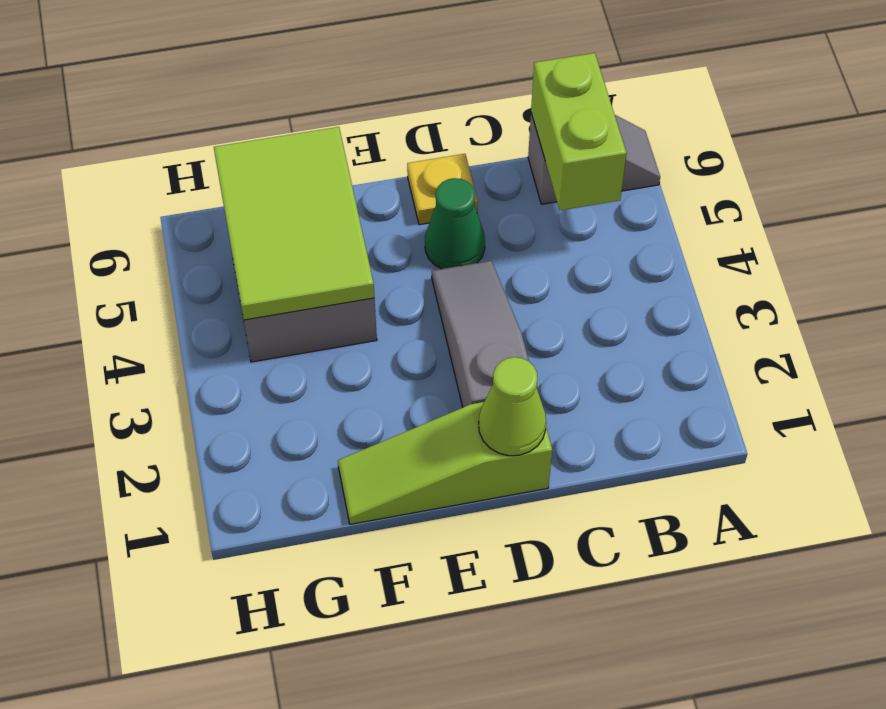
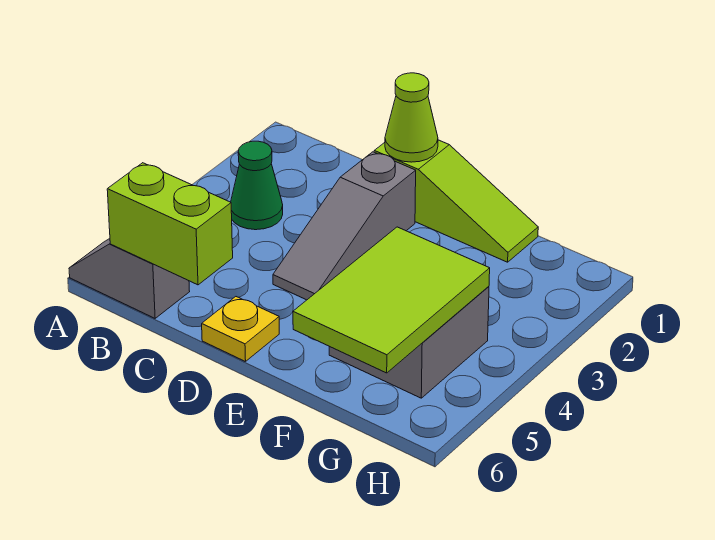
lime brick B5:B6 level 2 -> lime brick B6:C6 level 2
green cone D5 level 1 -> green cone B3 level 1

